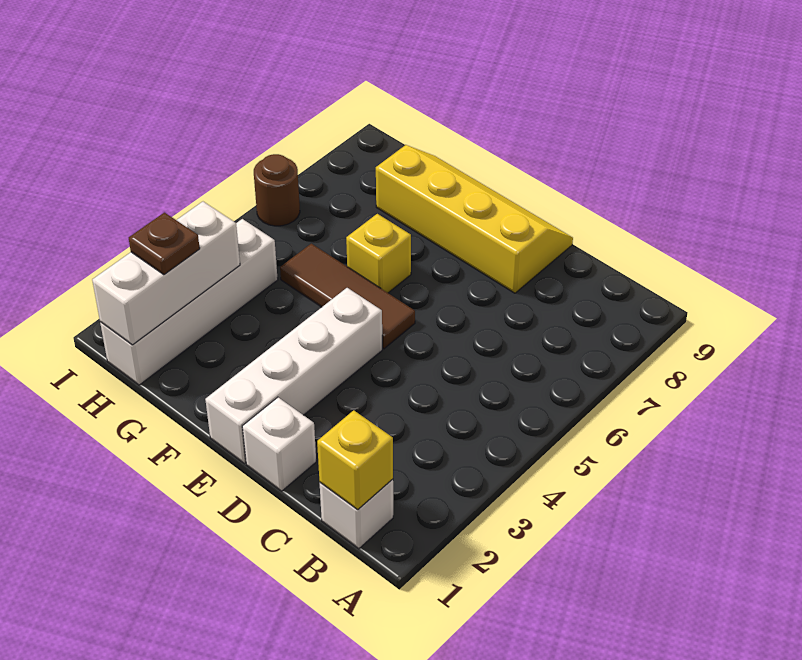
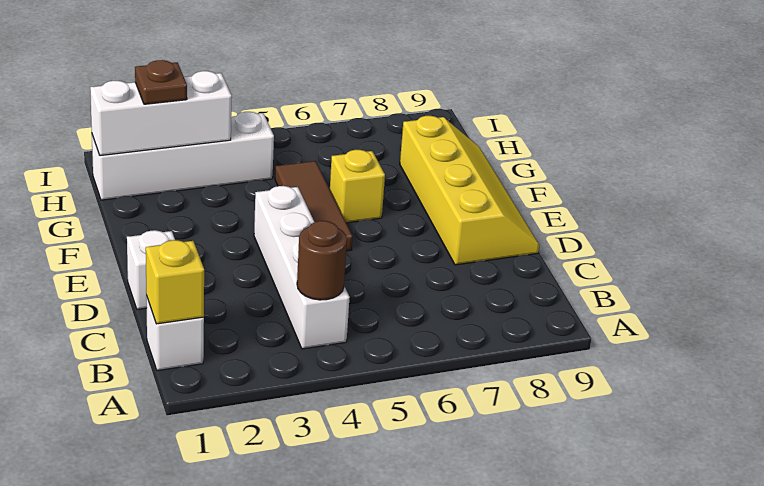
white brick E1:E4 level 1 -> white brick B4:E4 level 1
brown round brick I6 level 1 -> brown round brick B4 level 2

